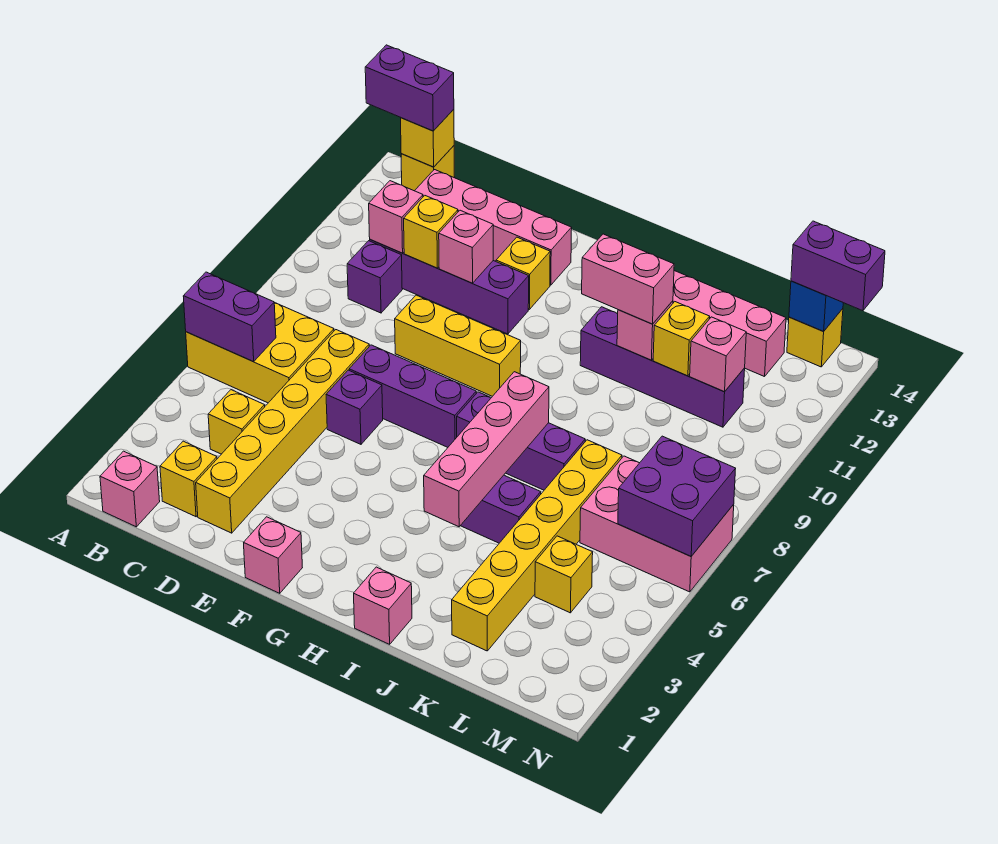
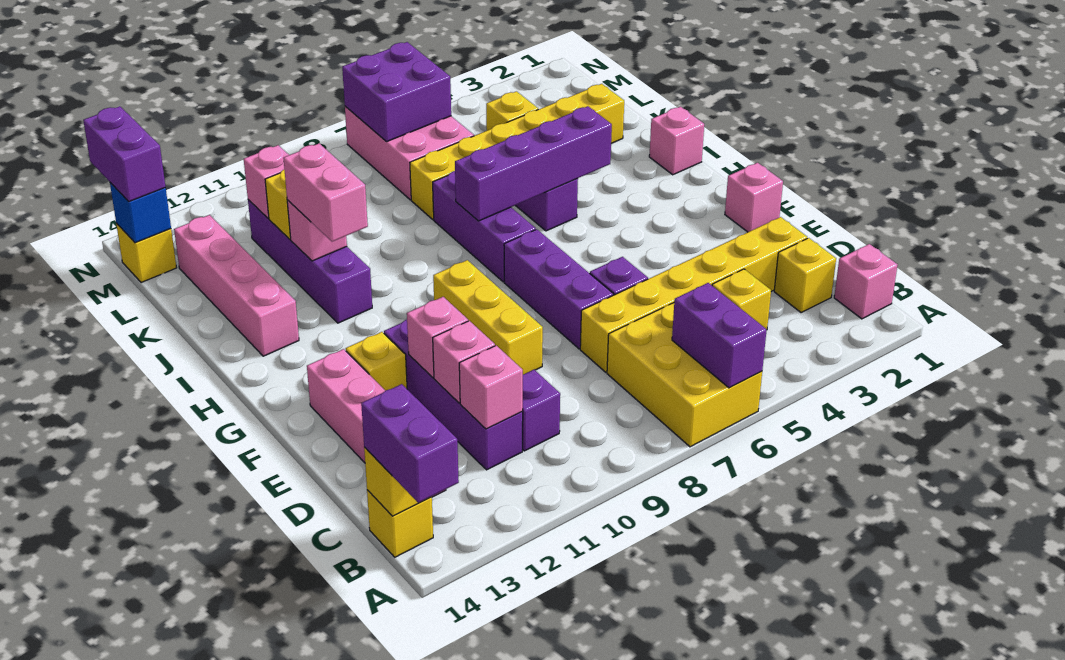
yellow brick D11 level 2 -> pink brick D11 level 2
pink brick I4:I7 level 2 -> purple brick I4:I7 level 2

